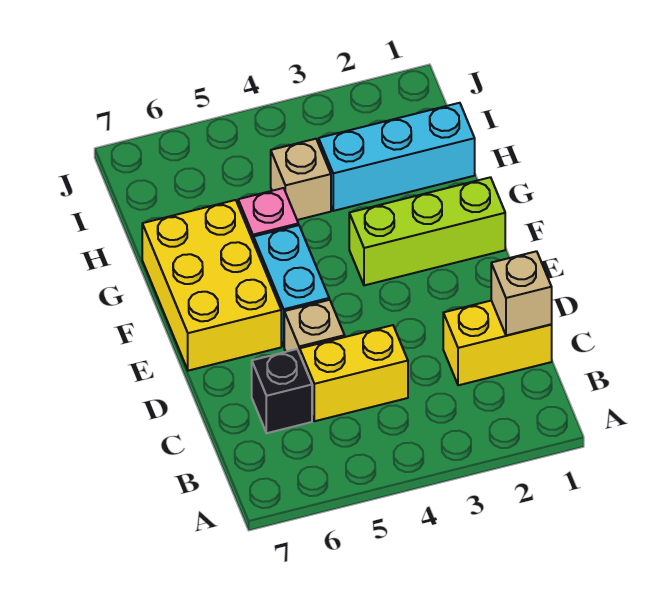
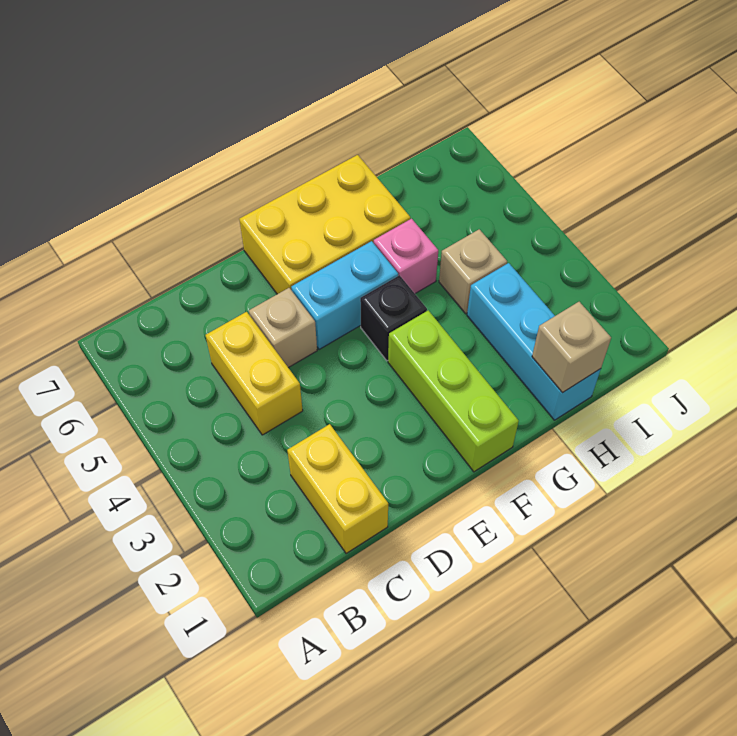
tan brick C1 level 2 -> tan brick H1 level 2
black brick C6 level 1 -> black brick F4 level 1

